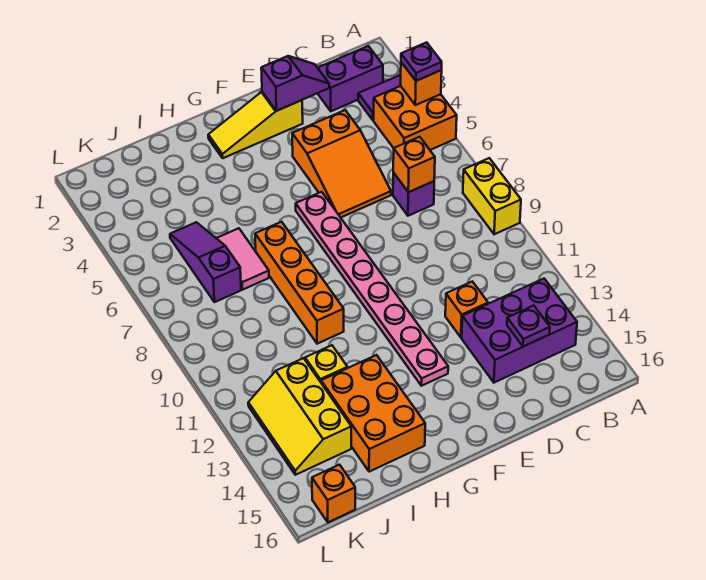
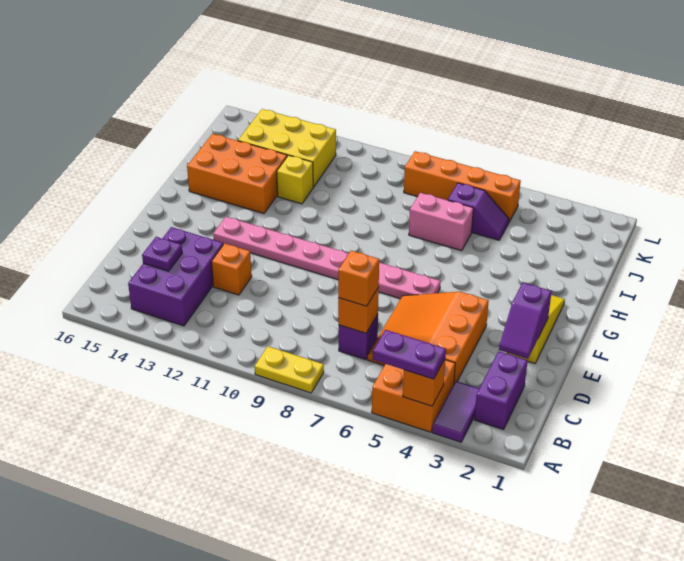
purple plate A4 level 3 -> purple plate A4:A5 level 3
yellow brick A8:A9 level 1 -> yellow plate A8:A9 level 1
orange slope D4:E6 level 1 top 4 -> orange slope C4:E6 level 1 top 4
orange brick H7:H10 level 1 -> orange brick K5:K8 level 1
pink tile I6:I7 level 1 -> pink brick I6:I7 level 1
purple slope J5:J7 level 1 top 7 -> purple slope J5:J6 level 1 top 6
yellow slope J12:K14 level 1 top J -> yellow brick J12:K14 level 1
orange brick K16 level 1 -> orange brick C7 level 3

